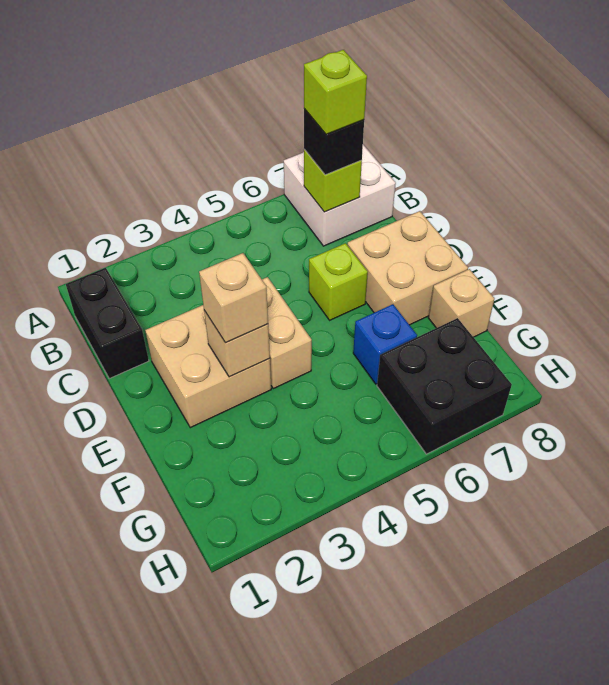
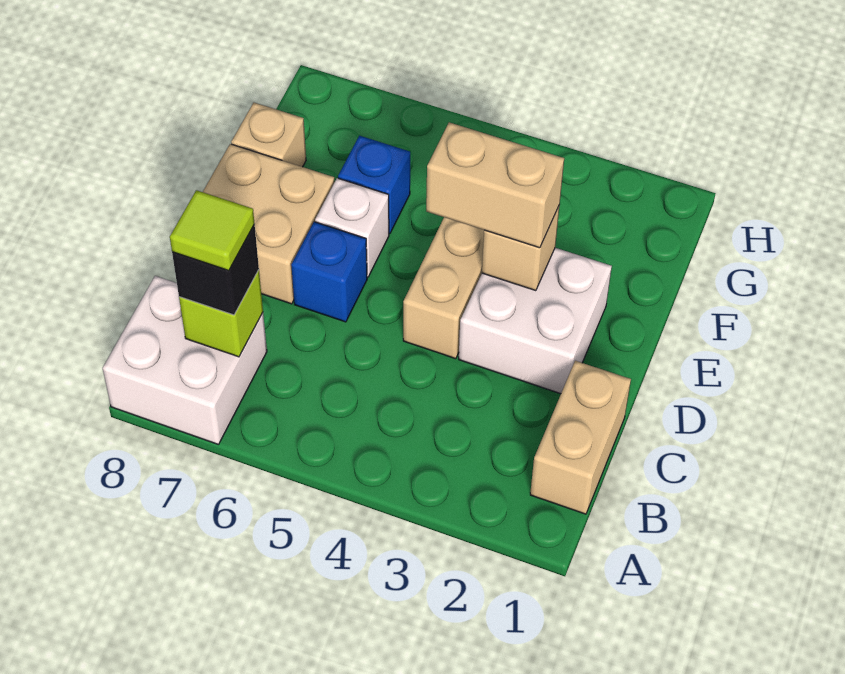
black brick B1:C1 level 1 -> tan brick B1:C1 level 1
lime brick B7 level 4 -> lime tile B7 level 4
tan brick D2:E3 level 1 -> white brick D2:E3 level 1
lime brick D6 level 1 -> blue brick D6 level 1
tan brick E3 level 3 -> tan brick E3:E4 level 3
none -> white brick E6 level 1
black brick G6:H7 level 1 -> none

